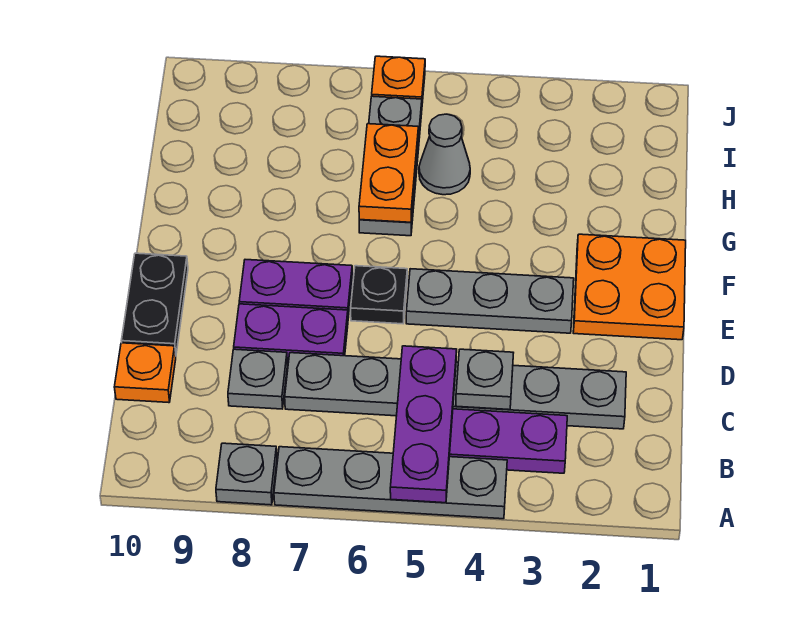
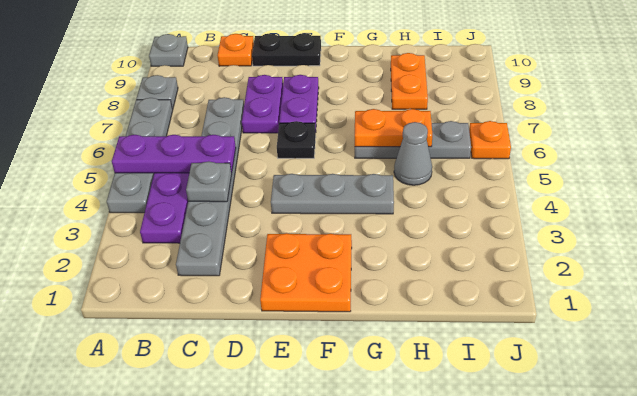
grey plate C8 level 1 -> grey plate A10 level 1
grey plate E3:E5 level 1 -> grey plate E4:G4 level 1
none -> orange plate H8:H9 level 1

